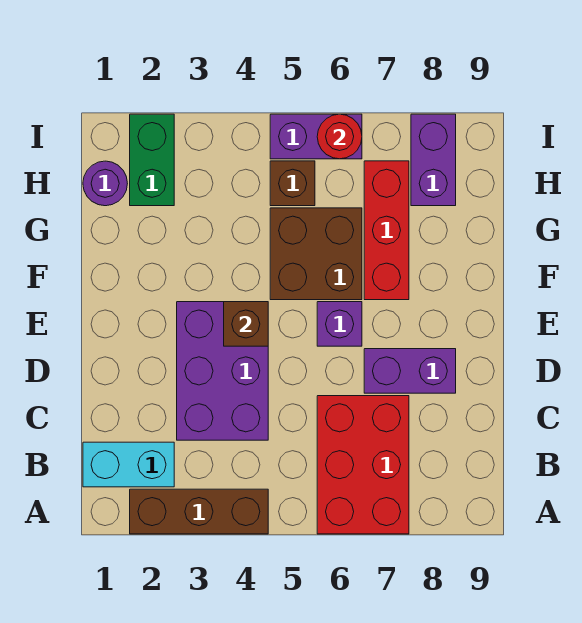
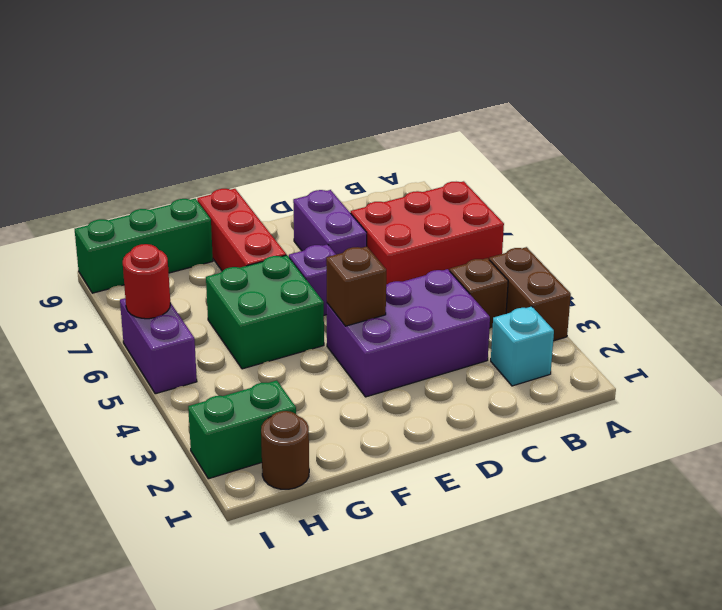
brown brick A2:A4 level 1 -> brown brick A3:A4 level 1
cyan brick B1:B2 level 1 -> cyan brick B2 level 1
brown brick F5:G6 level 1 -> green brick F5:G6 level 1
red brick F7:H7 level 1 -> red brick F7:F9 level 1
none -> green brick G9:I9 level 1
purple round brick H1 level 1 -> brown round brick H1 level 1
brown brick H5 level 1 -> brown brick B4 level 1
purple brick H8:I8 level 1 -> none

